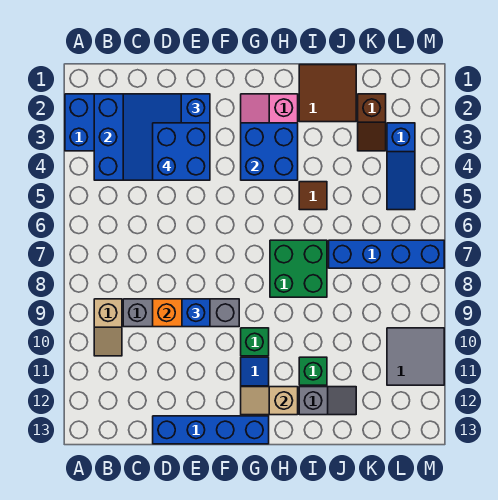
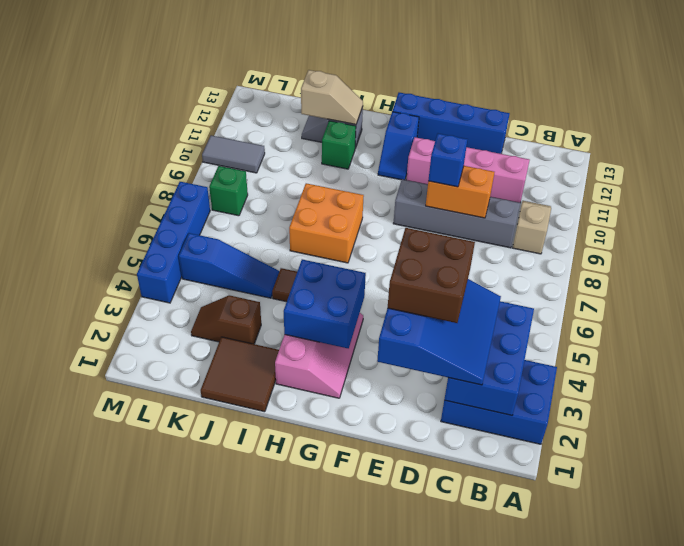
none -> pink brick C11:F11 level 1
blue brick D3:E4 level 4 -> brown brick D3:E4 level 4
green brick G10 level 1 -> green brick L8 level 1
tan slope G12:H12 level 2 top H -> tan slope I12:J12 level 2 top J
green brick H7:I8 level 1 -> orange brick H7:I8 level 1
blue brick J7:M7 level 1 -> blue brick M4:M7 level 1
brown slope K2:K3 level 1 top 2 -> brown slope J3:K3 level 1 top J
blue slope L3:L5 level 1 top 3 -> blue slope J5:L5 level 1 top L
grey tile L10:M11 level 1 -> grey tile L10:M10 level 1

